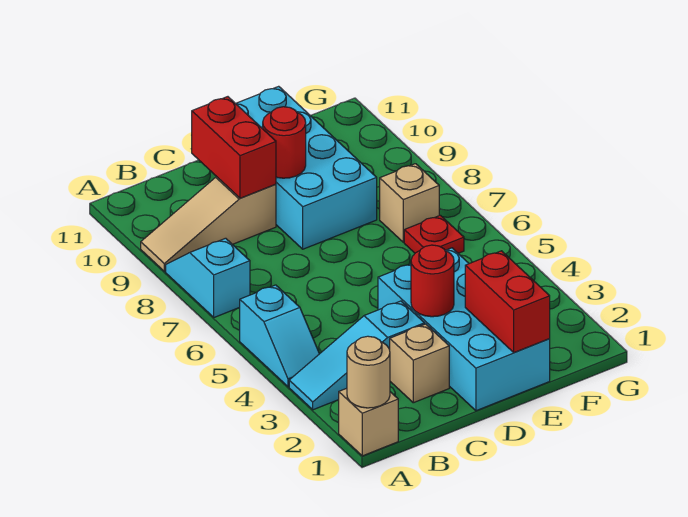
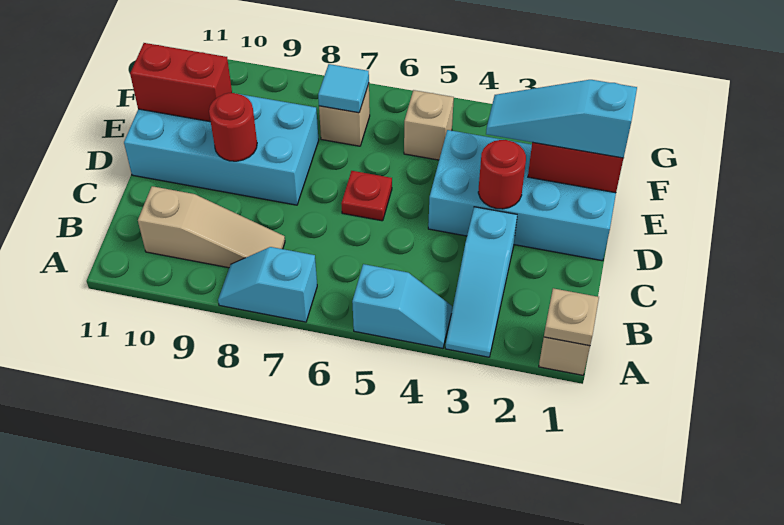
tan round brick A1 level 2 -> tan plate A1 level 2
tan slope A9:C9 level 1 top C -> tan slope B8:B10 level 1 top 10
tan brick C2 level 1 -> tan brick F5 level 1
red brick C9:C10 level 2 -> red brick E10:E11 level 2
none -> cyan slope E1:E3 level 3 top 1
red plate F6 level 1 -> red plate D6 level 1
none -> cyan tile F7 level 2

